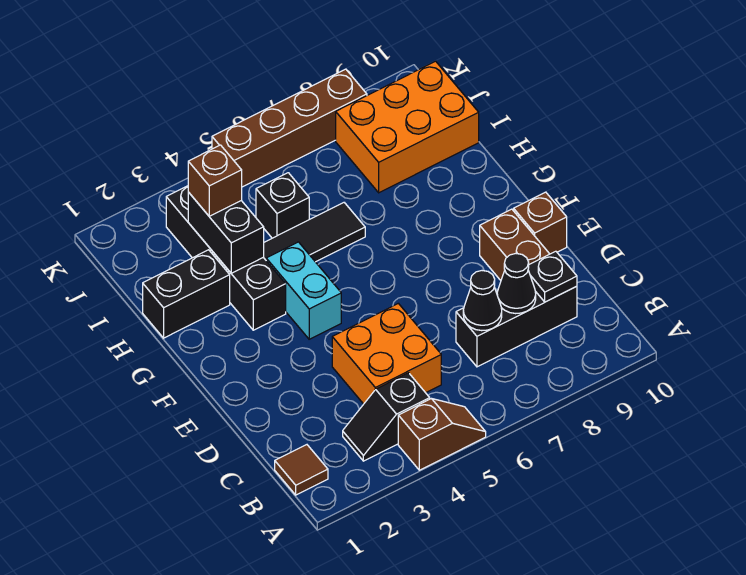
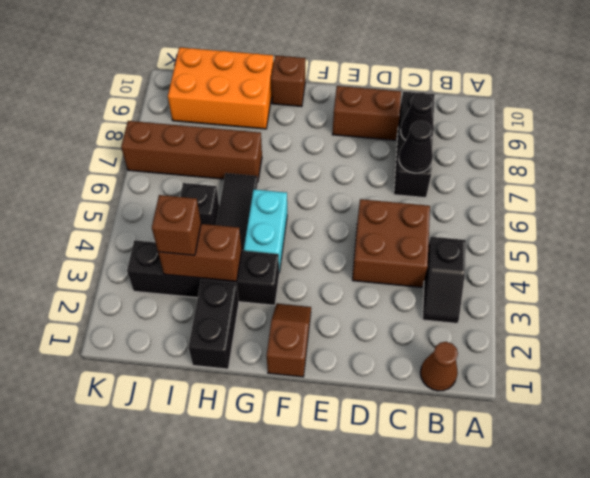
brown slope A4:A5 level 1 top 4 -> brown slope F1:F2 level 1 top 1
brown tile B1 level 1 -> brown cone B1 level 1
orange brick C4:D5 level 1 -> brown brick C4:D5 level 1
black plate C9 level 2 -> none
brown brick E10 level 1 -> brown brick G10 level 1
cyan brick F4:G4 level 1 -> cyan brick G4:G5 level 1
black brick H3:I3 level 2 -> brown brick H3:I3 level 2
orange brick I8:J10 level 1 -> orange brick H9:J10 level 1
brown brick K5:K8 level 1 -> brown brick H7:K7 level 1

